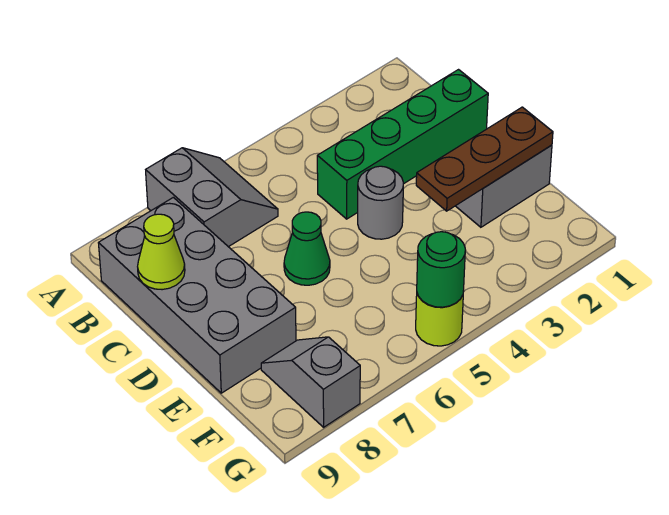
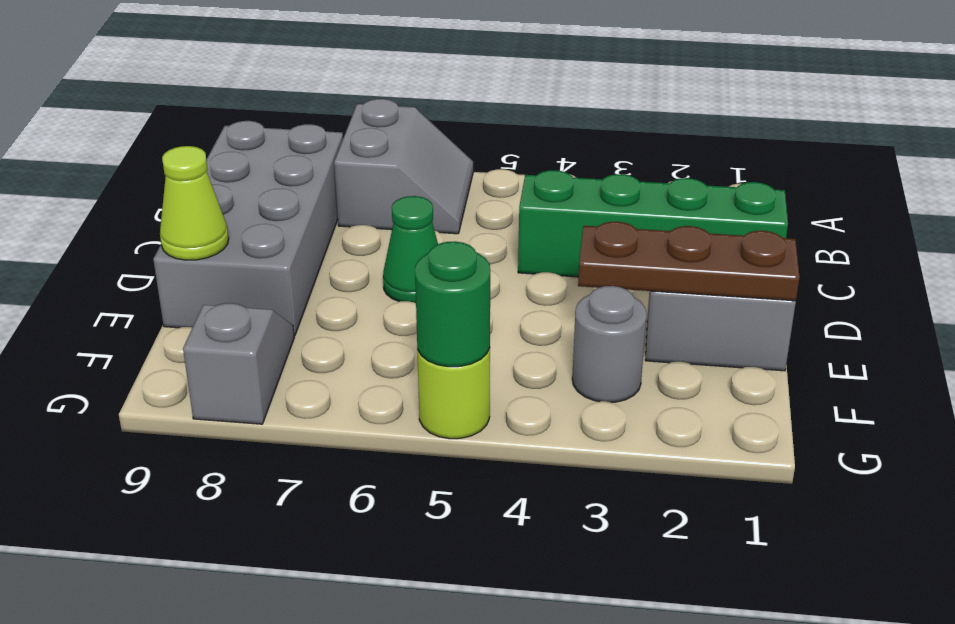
lime cone C9 level 2 -> lime cone E9 level 2
grey round brick D4 level 1 -> grey round brick F3 level 1

